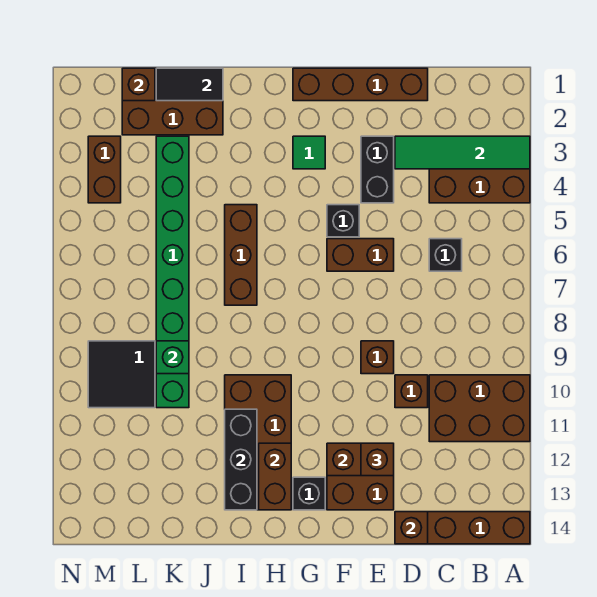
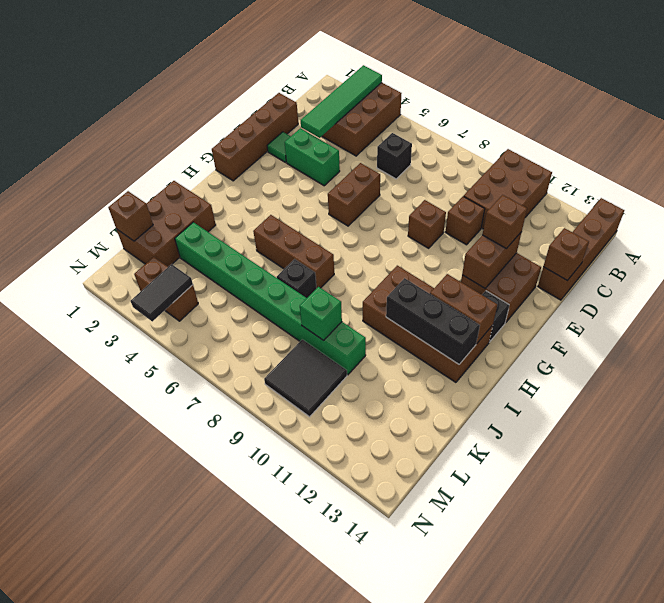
black brick E3:E4 level 1 -> green brick E3:E4 level 1
black brick F5 level 1 -> black brick J7 level 1
green tile G3 level 1 -> green tile E2 level 1
black tile J1:K1 level 2 -> black tile M4:N4 level 2

